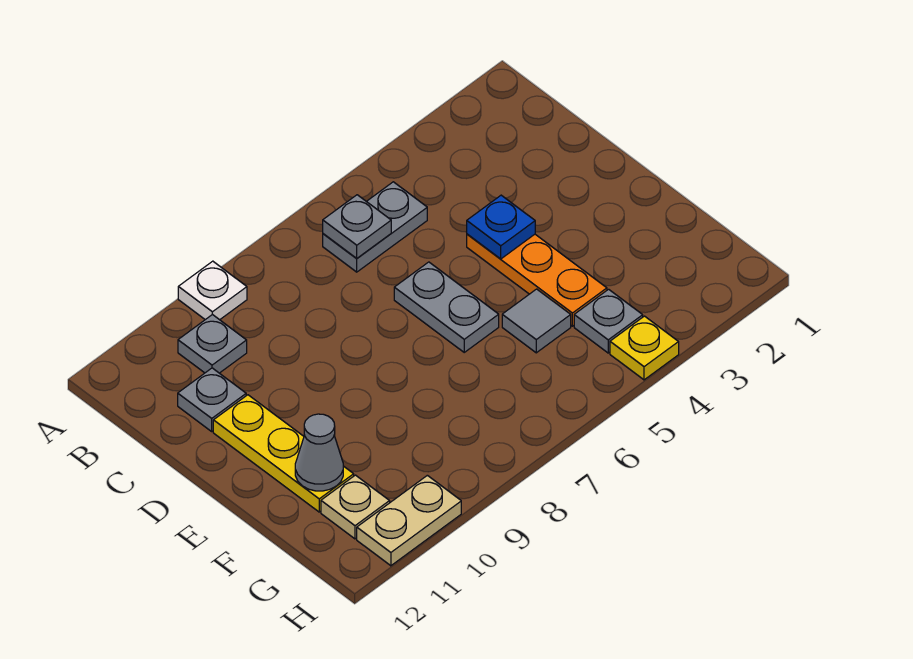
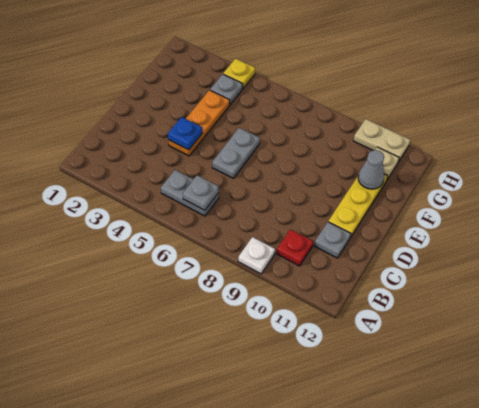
grey plate B10 level 1 -> red plate B10 level 1
grey tile F5 level 1 -> none

